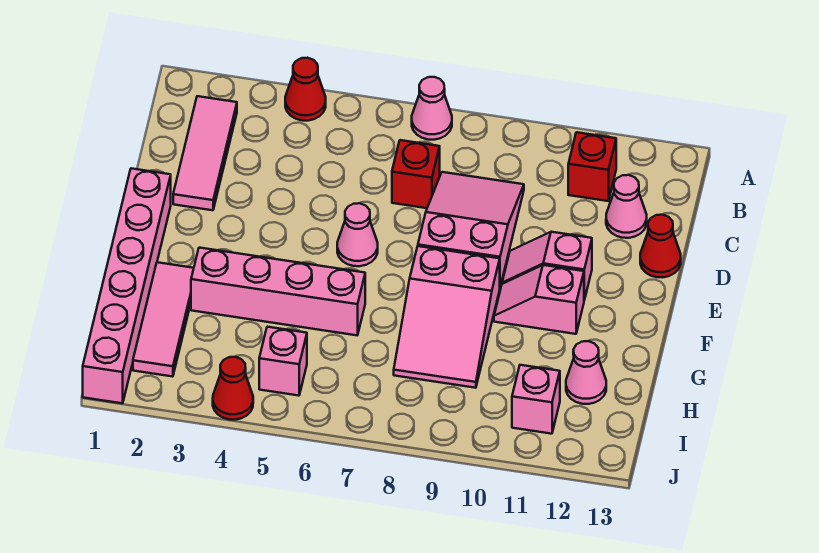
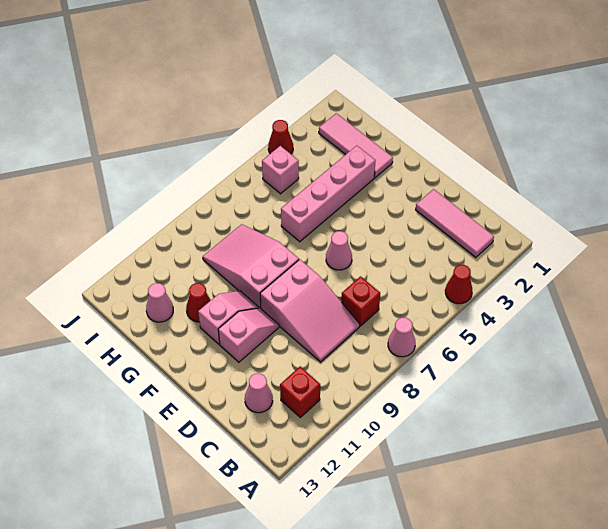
red cone D13 level 1 -> red cone G11 level 1
pink brick E1:J1 level 1 -> none
pink brick I11 level 1 -> none

